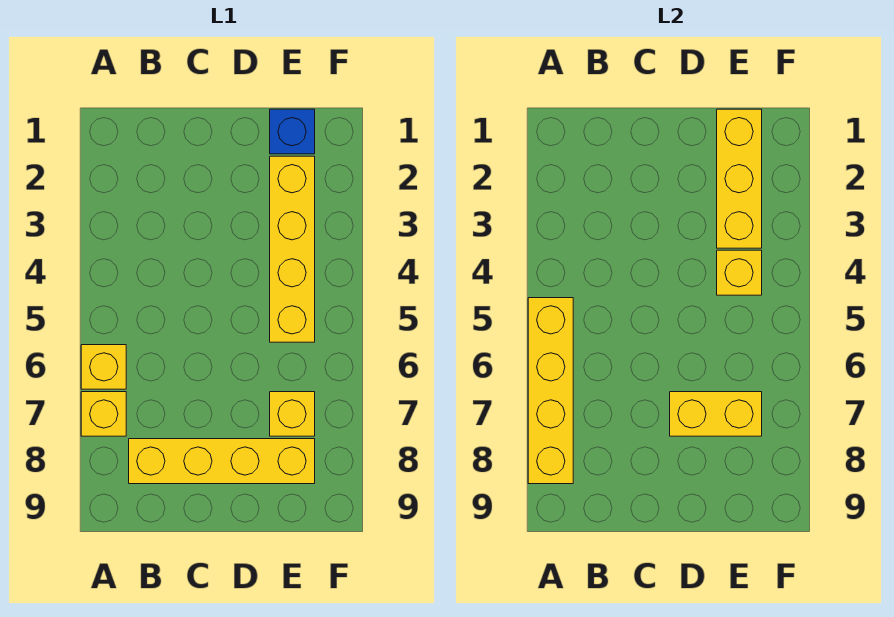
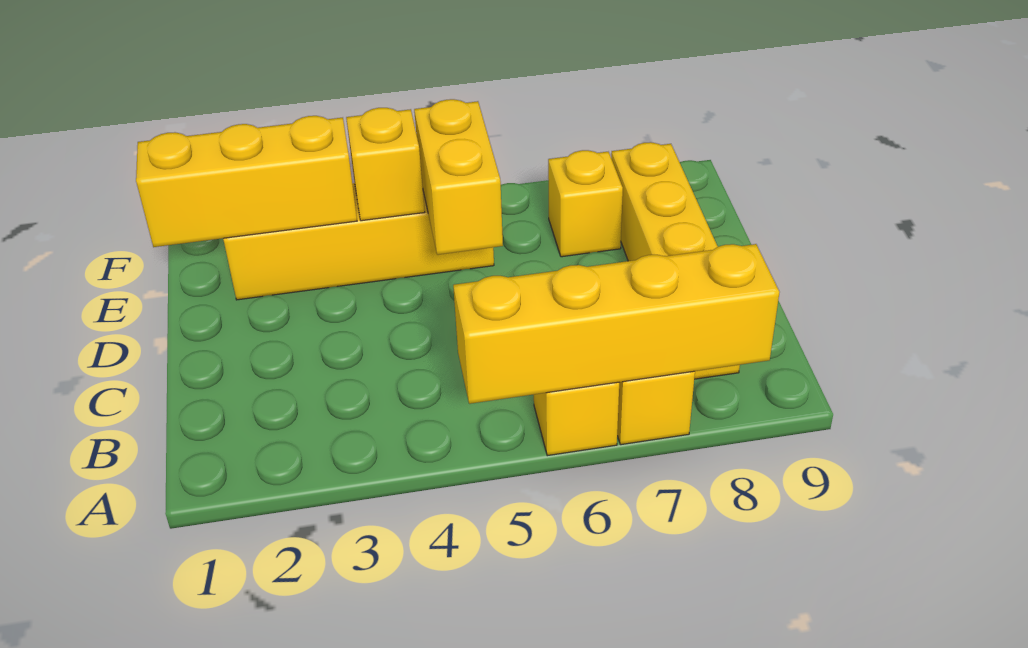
yellow brick D7:E7 level 2 -> yellow brick D5:E5 level 2
blue brick E1 level 1 -> none

